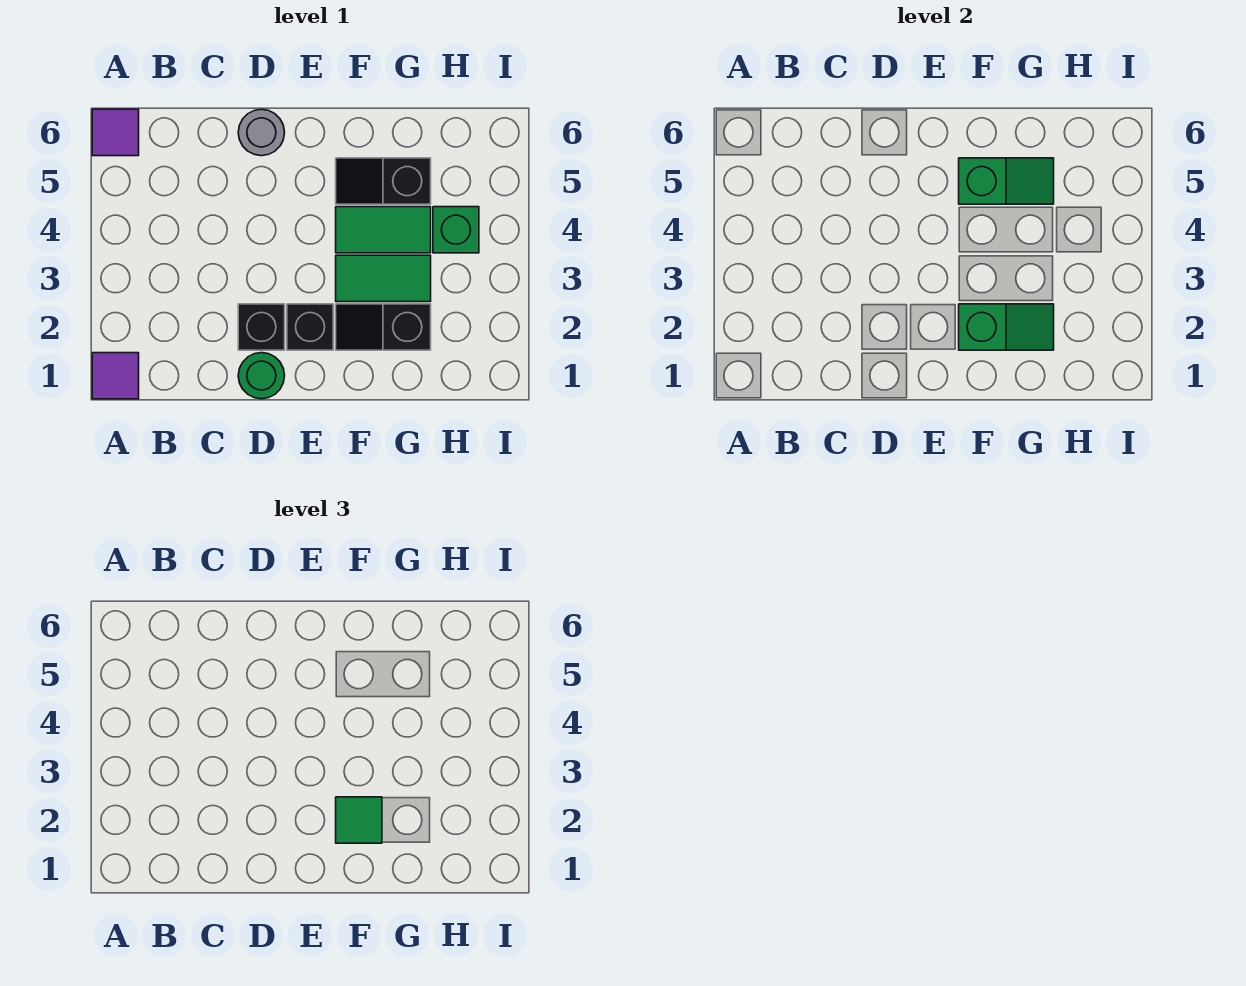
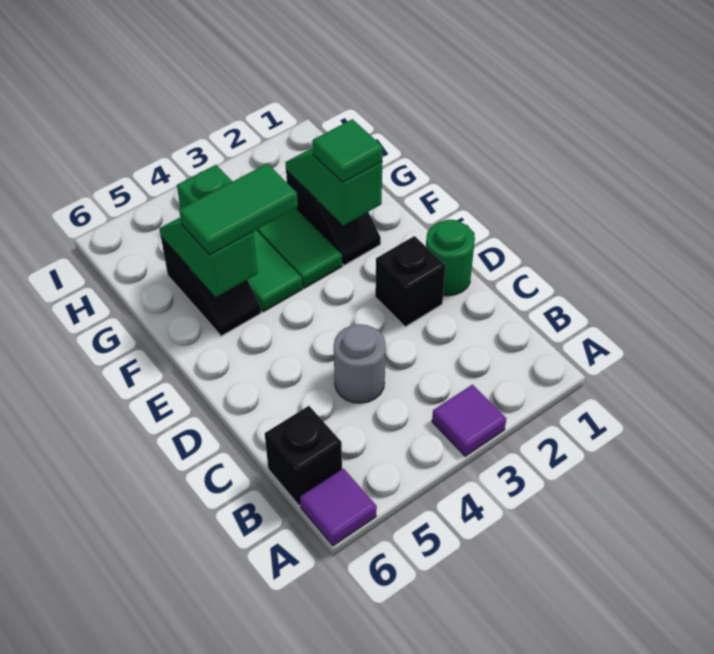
purple tile A1 level 1 -> purple tile A3 level 1
grey round brick D6 level 1 -> grey round brick C4 level 1
black brick E2 level 1 -> black brick B6 level 1
none -> green tile F4:F5 level 3

